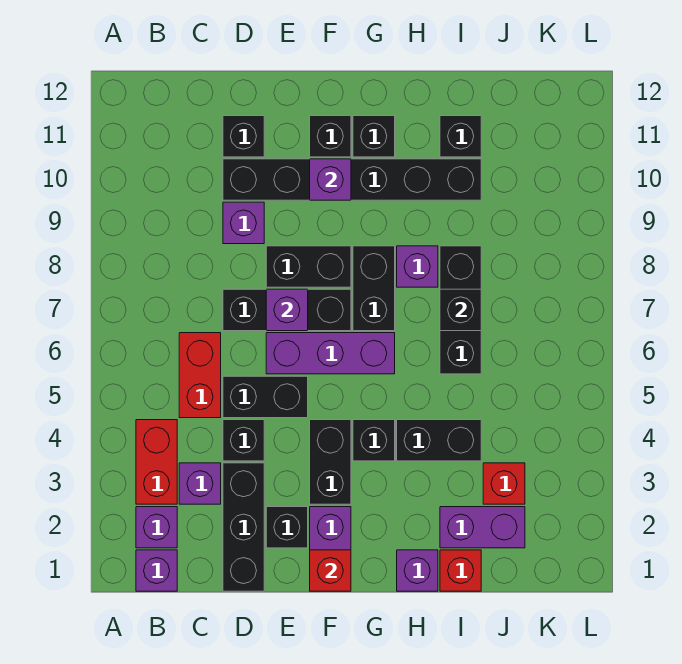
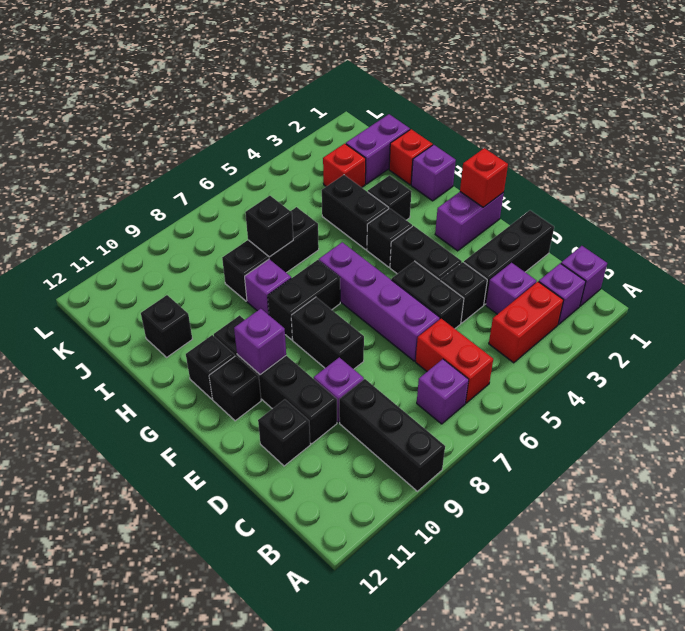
red brick C5:C6 level 1 -> red brick B6:C6 level 1
black brick D7:F7 level 1 -> black brick A9:C9 level 1
black brick D10:I10 level 1 -> black brick D10:G10 level 1
black brick E2 level 1 -> black brick H3 level 1
purple brick E6:G6 level 1 -> purple brick D6:G6 level 1
purple brick E7 level 2 -> purple brick B7 level 1
black brick F3:F4 level 1 -> black brick E4:F4 level 1
purple brick I2:J2 level 1 -> purple brick J1:J2 level 1

